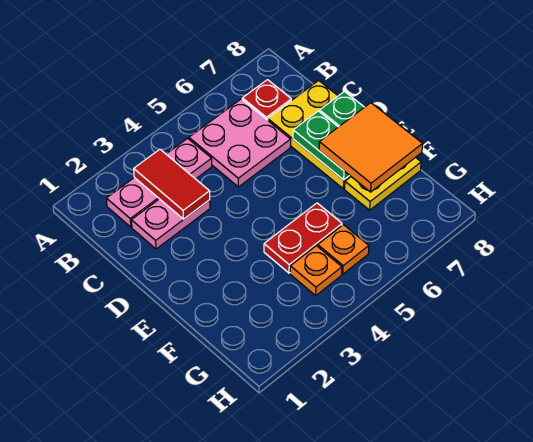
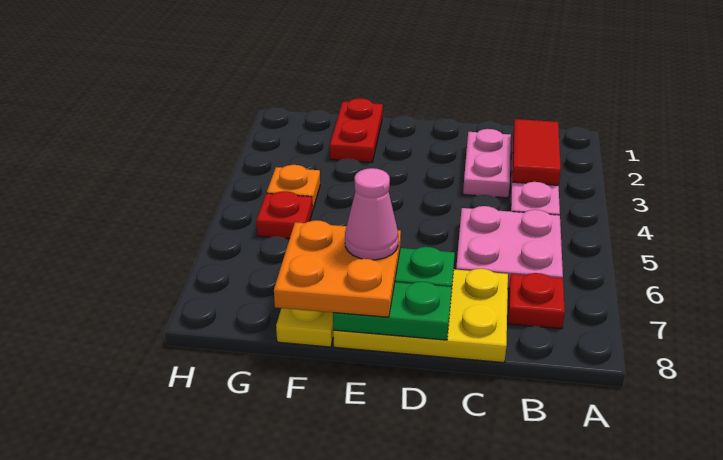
red tile B3:C3 level 2 -> red tile B2:B3 level 2
orange tile E7:F8 level 3 -> orange plate E7:F8 level 3
none -> pink cone E7 level 4
red plate F4:F5 level 1 -> red plate F1:F2 level 1
orange plate G5 level 1 -> red plate G5 level 1

